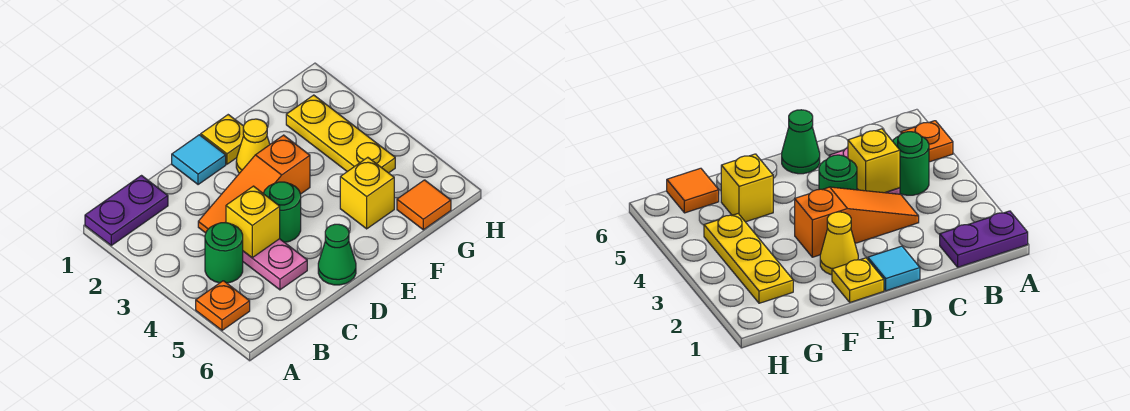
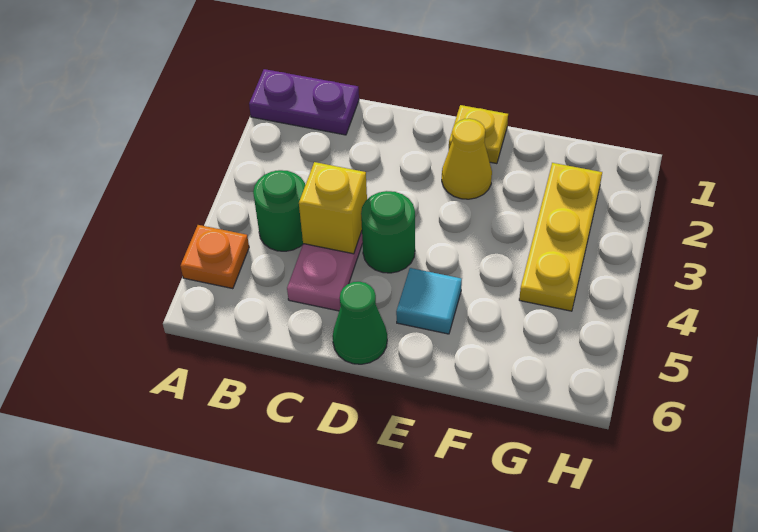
orange slope C3:E3 level 1 top E -> none
cyan tile D1 level 1 -> cyan tile E5 level 1
yellow brick F5 level 1 -> none
orange tile G6 level 1 -> none

